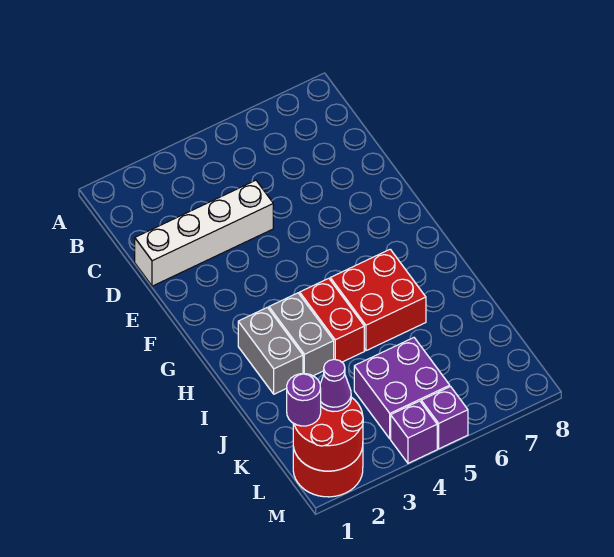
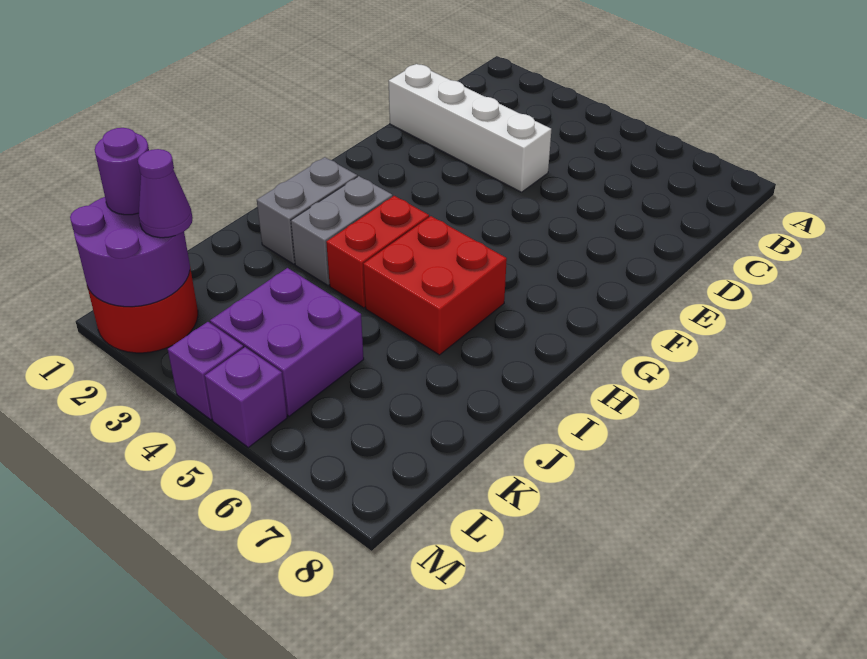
red round brick L1:M2 level 2 -> purple round brick L1:M2 level 2

